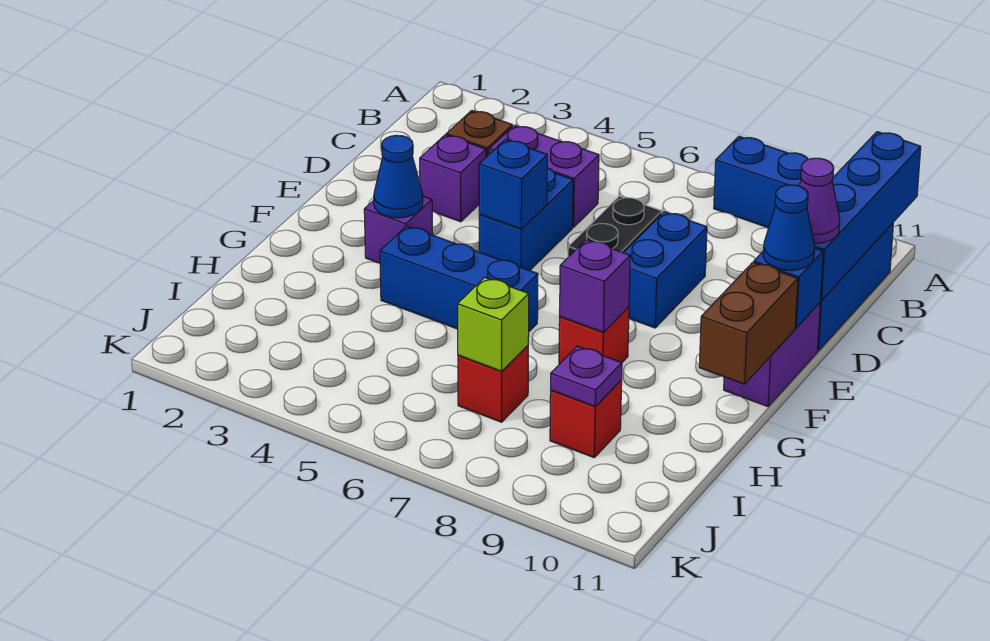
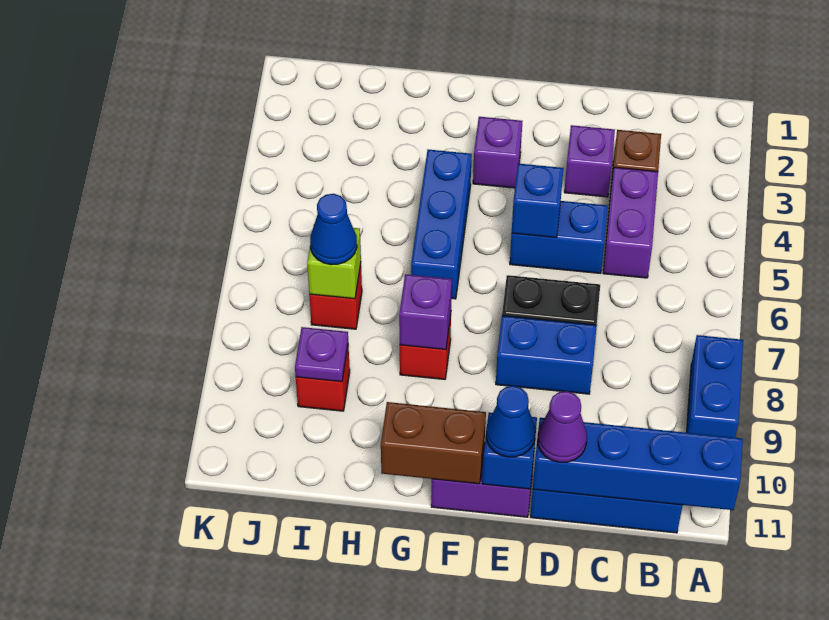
blue cone F3 level 2 -> blue cone I7 level 3

